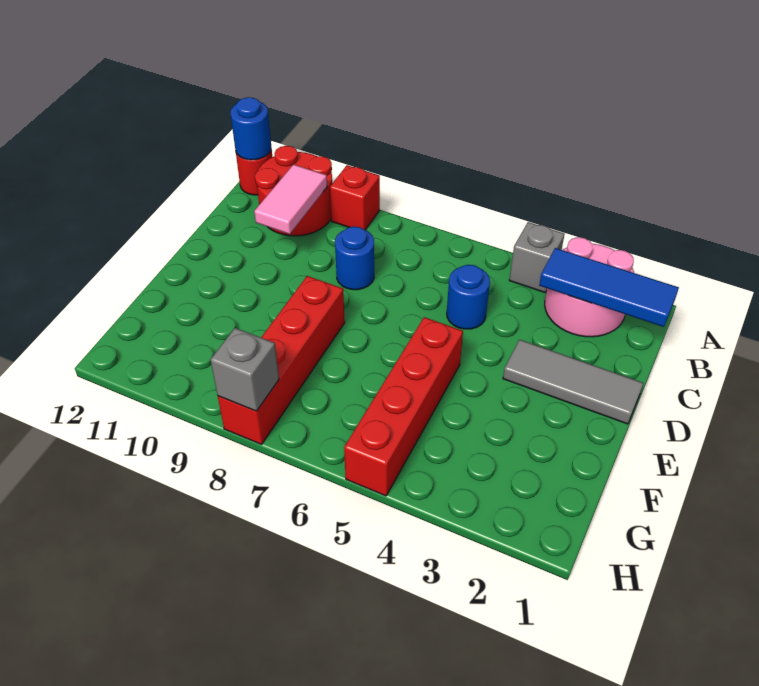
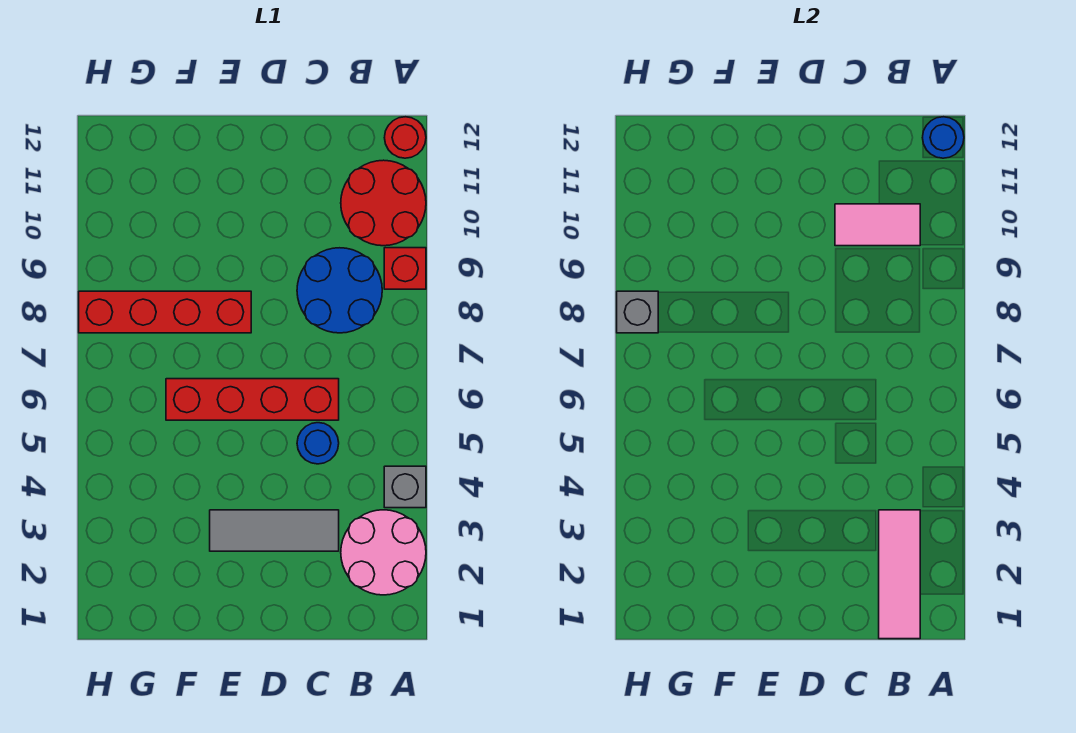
blue tile B1:B3 level 2 -> pink tile B1:B3 level 2
blue round brick C8 level 1 -> blue round brick B8:C9 level 1
grey tile D1:D3 level 1 -> grey tile C3:E3 level 1
red brick E5:H5 level 1 -> red brick C6:F6 level 1

